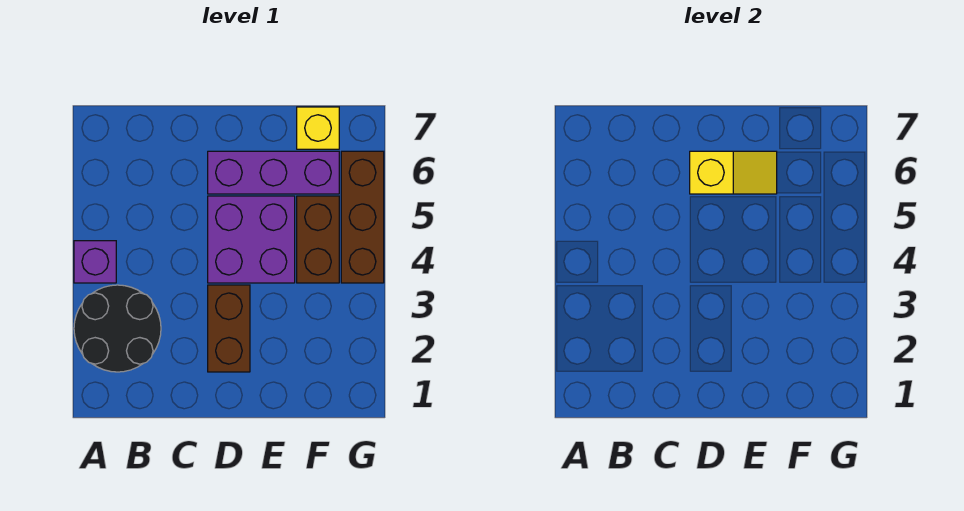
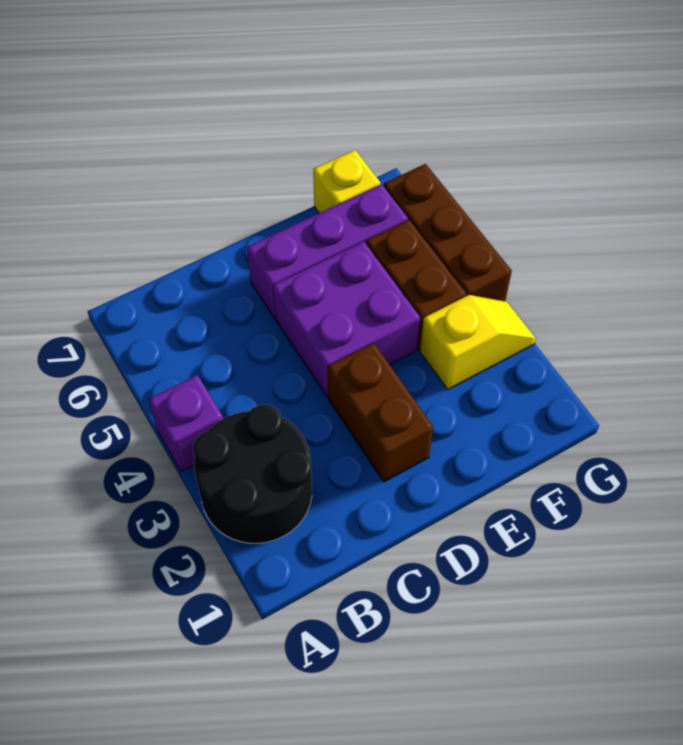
yellow slope D6:E6 level 2 top D -> yellow slope F3:G3 level 1 top F

